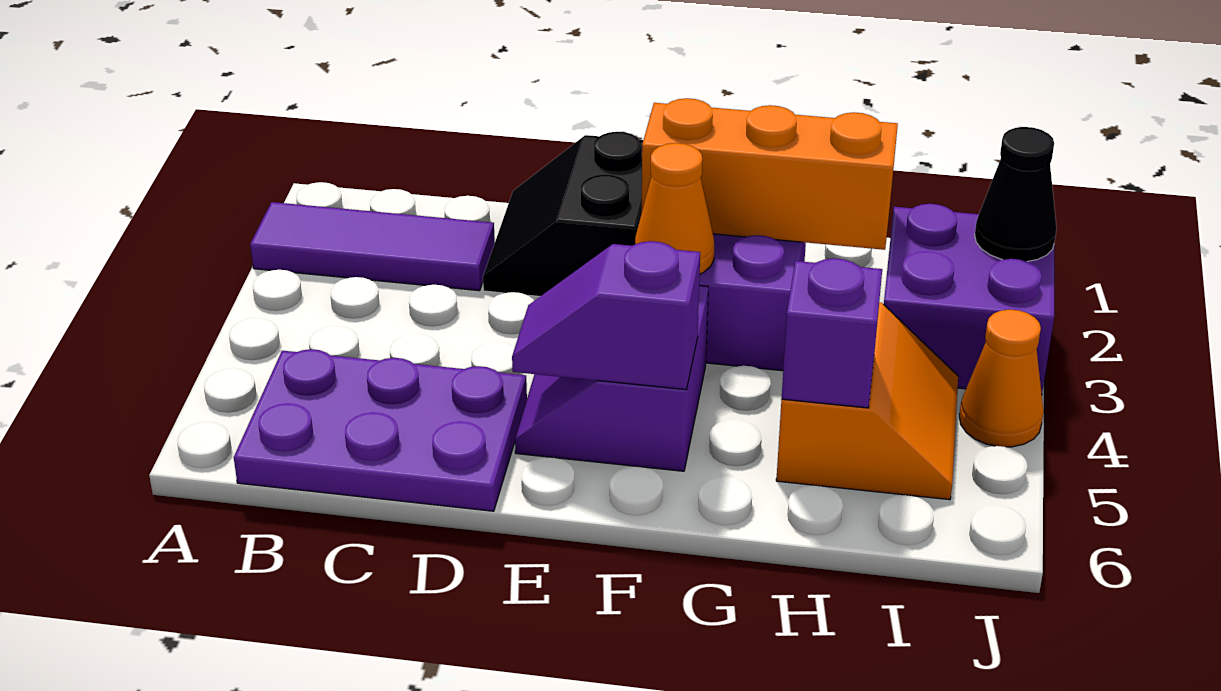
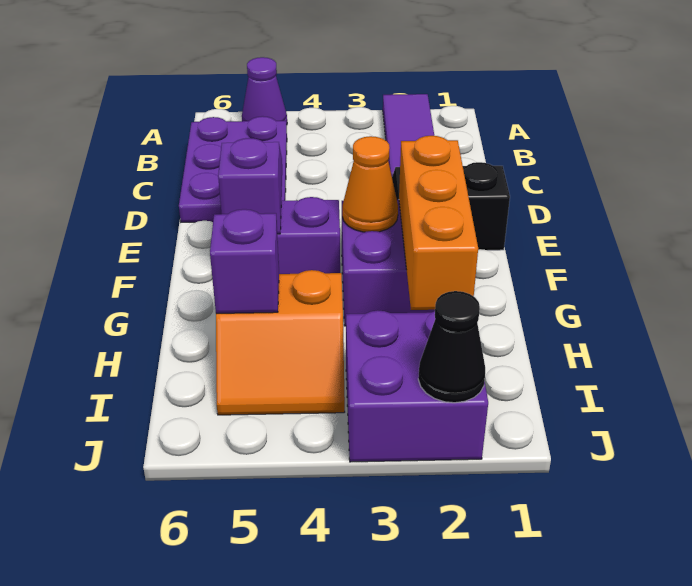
none -> purple cone A5 level 1
orange cone J4 level 1 -> none

